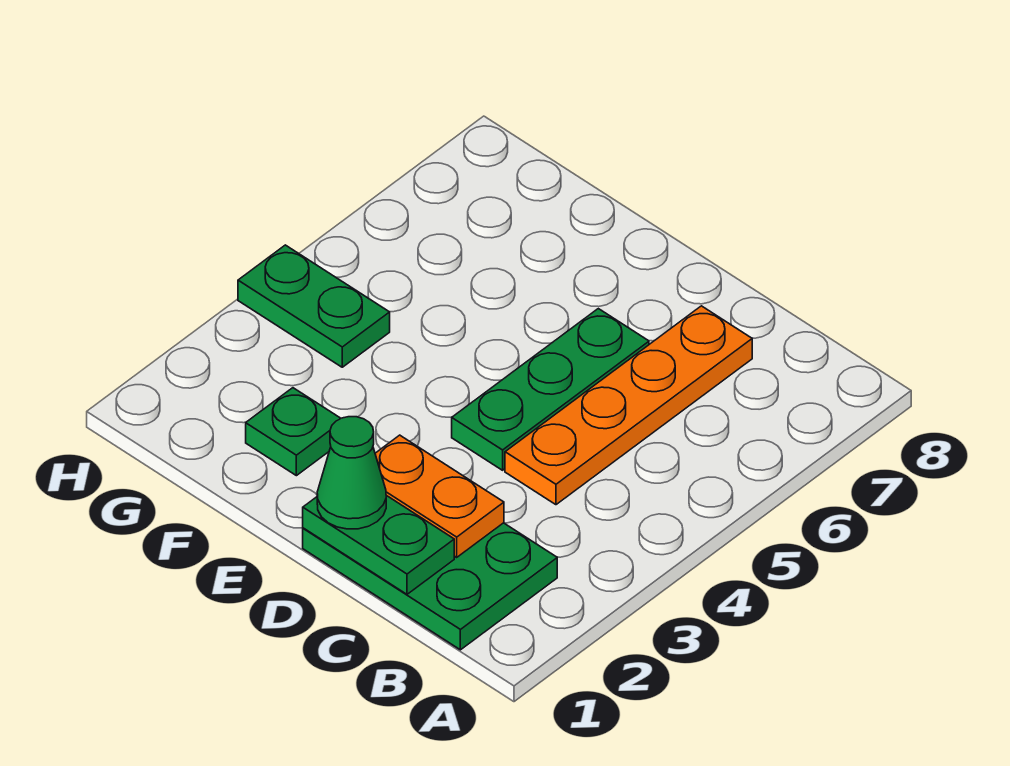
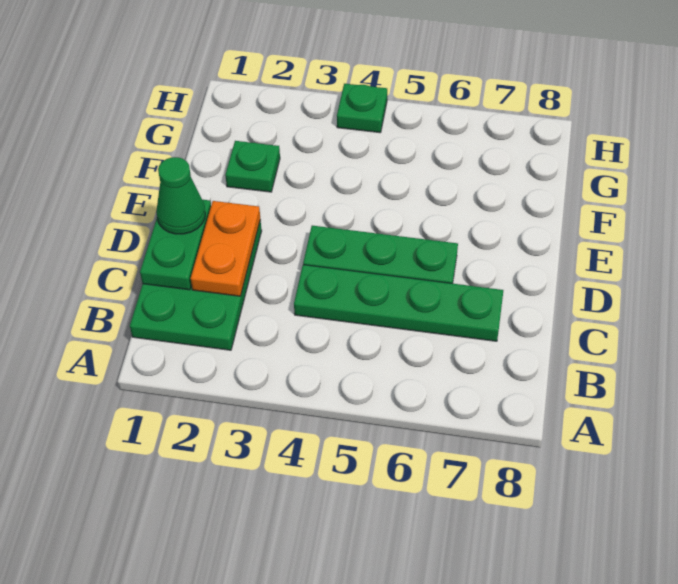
orange plate C4:C7 level 1 -> green plate C4:C7 level 1
green plate G4:H4 level 1 -> green plate H4 level 1

